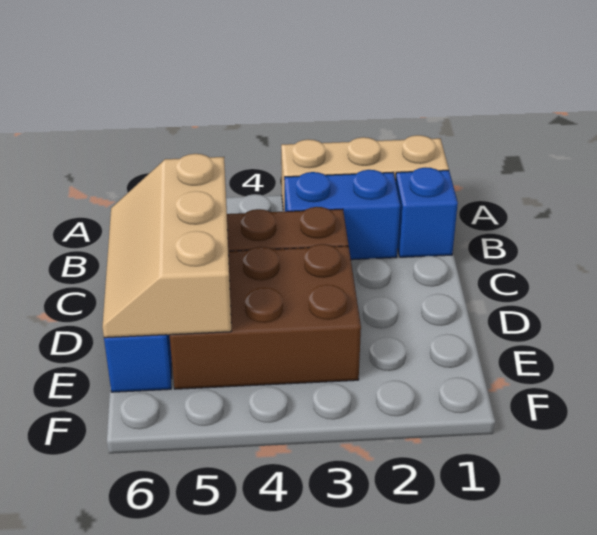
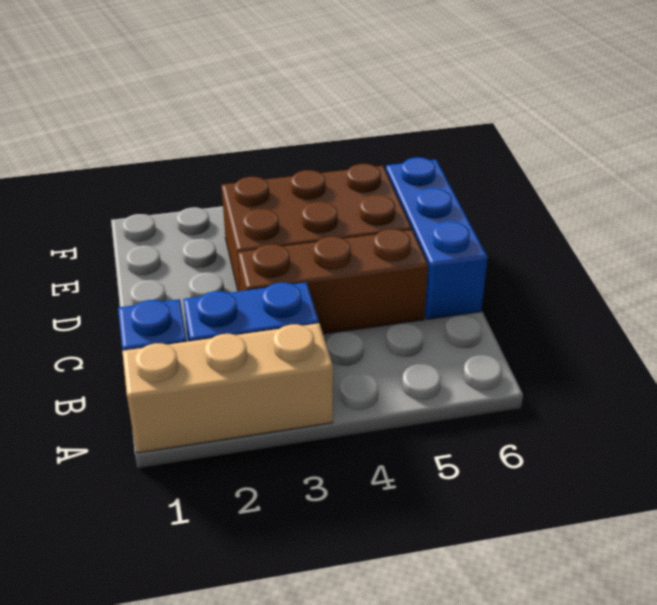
tan slope C5:E6 level 2 top 5 -> none

